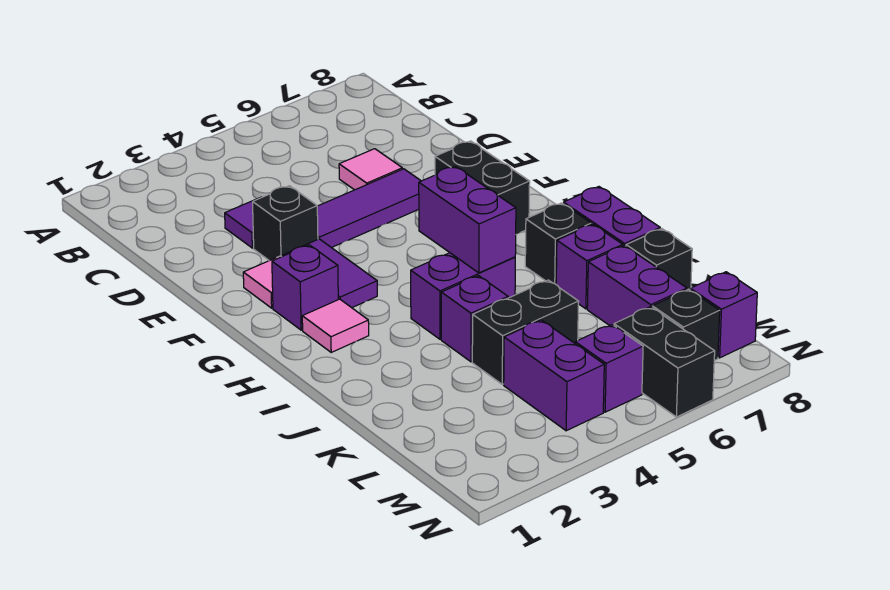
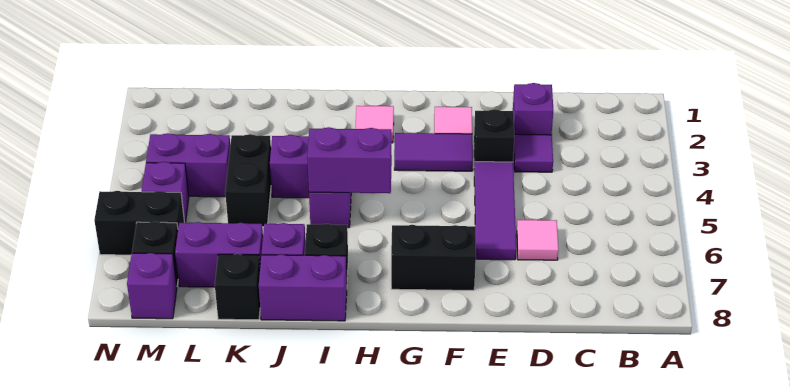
purple brick G2 level 1 -> purple brick D2 level 1

